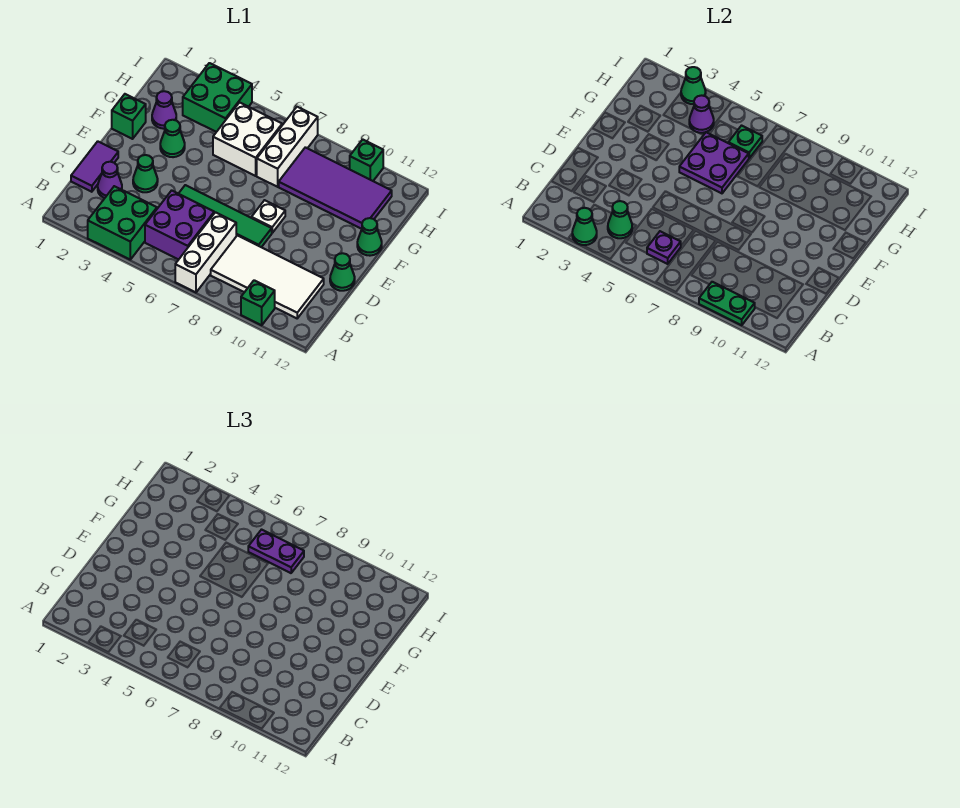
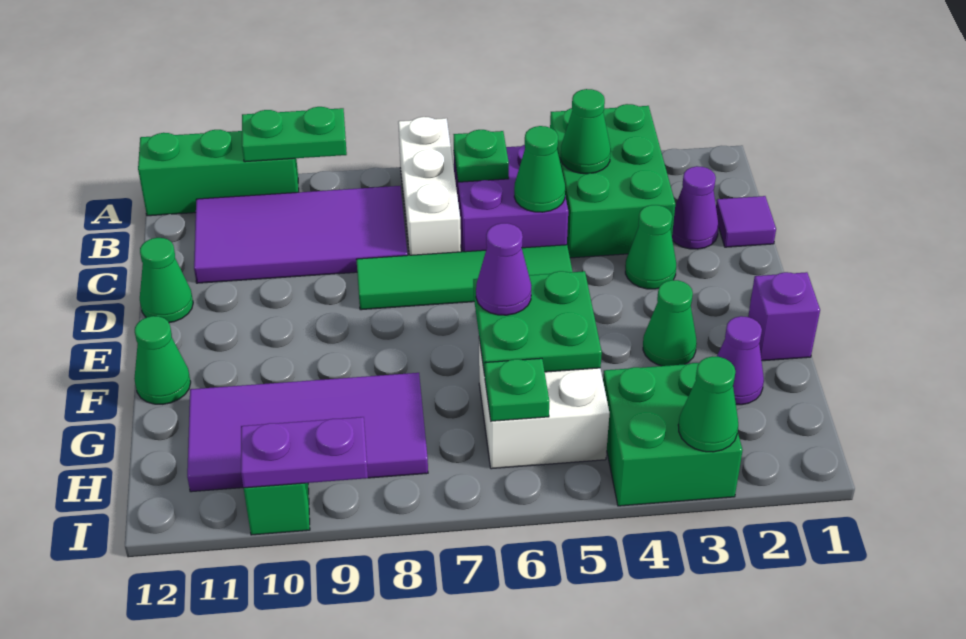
green brick A3:B4 level 1 -> green brick A3:C4 level 1
green cone A3 level 2 -> green cone C5 level 2
green brick A10 level 1 -> green brick A10:A12 level 1
purple plate B6 level 2 -> green plate B6 level 2
white tile B8:C11 level 1 -> purple tile B8:C11 level 1
purple tile C1:D1 level 1 -> purple tile C1 level 1
white plate E8 level 1 -> none
green brick F1 level 1 -> purple brick F1 level 1
purple plate F5:G6 level 2 -> green plate F5:G6 level 2
white brick G7:I7 level 1 -> none
purple cone H4 level 2 -> purple cone F6 level 3
purple plate H6:H7 level 3 -> purple plate I9:I10 level 2

